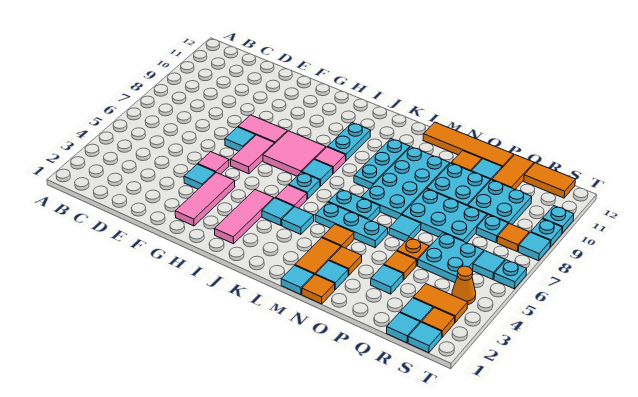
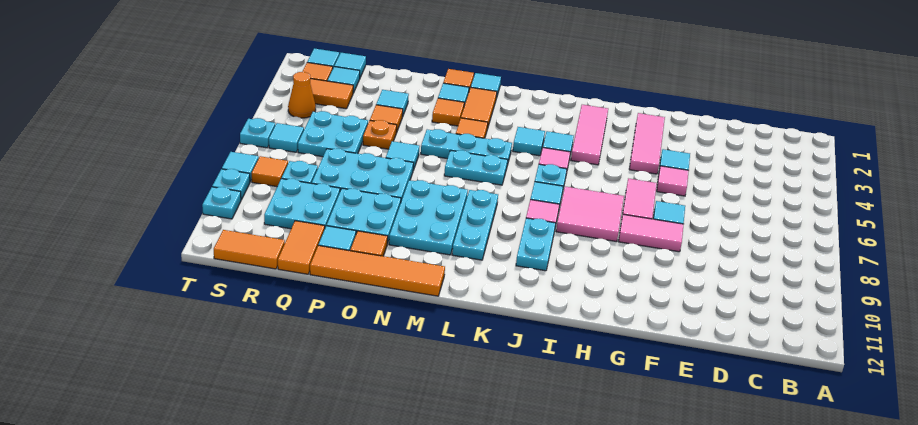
cyan plate M7:N10 level 1 -> cyan plate M8:N10 level 1

